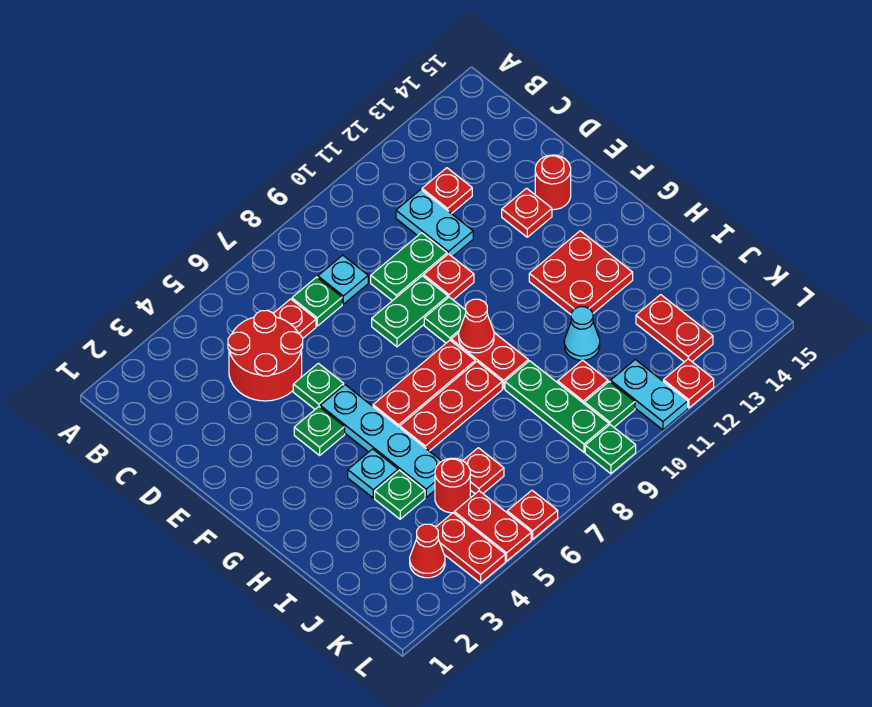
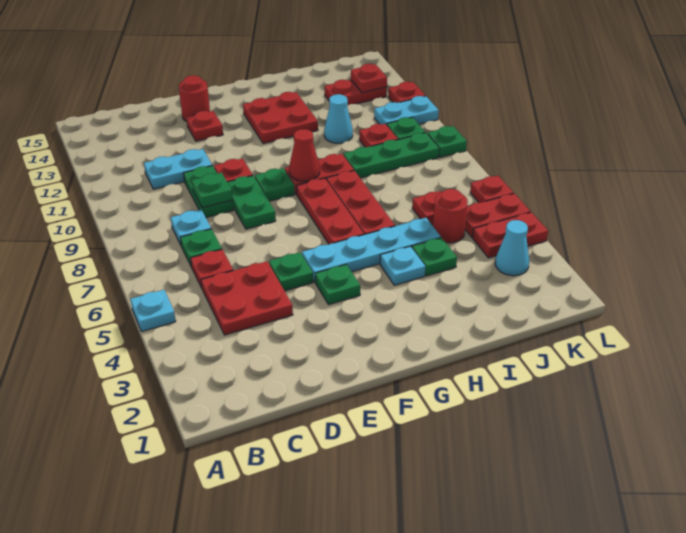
none -> cyan plate A5 level 1
red round brick C4:D5 level 1 -> red plate C4:D5 level 1
red plate C12 level 1 -> red plate K13 level 2
none -> green plate D9 level 2
red cone K3 level 1 -> cyan cone K3 level 1

